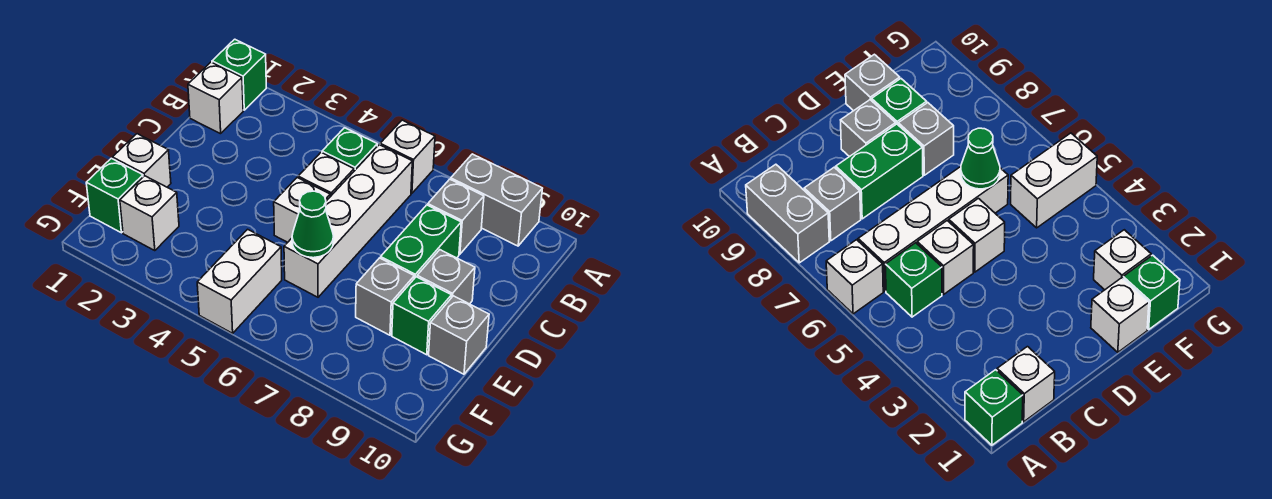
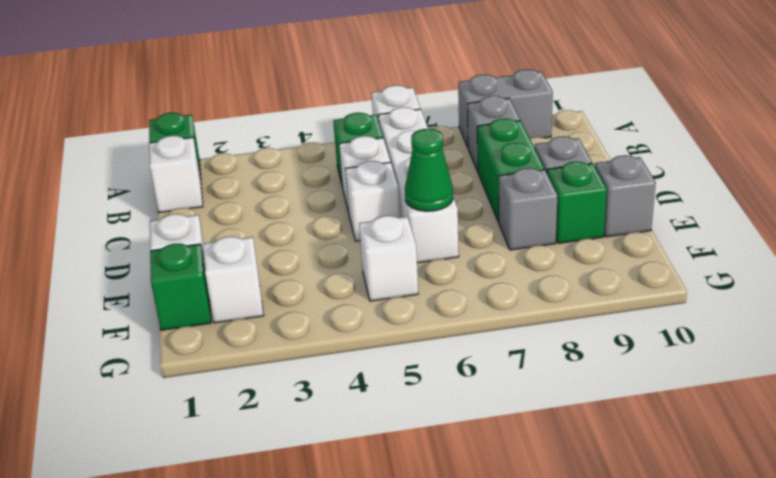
white brick F5:G5 level 1 -> white brick F5 level 1

